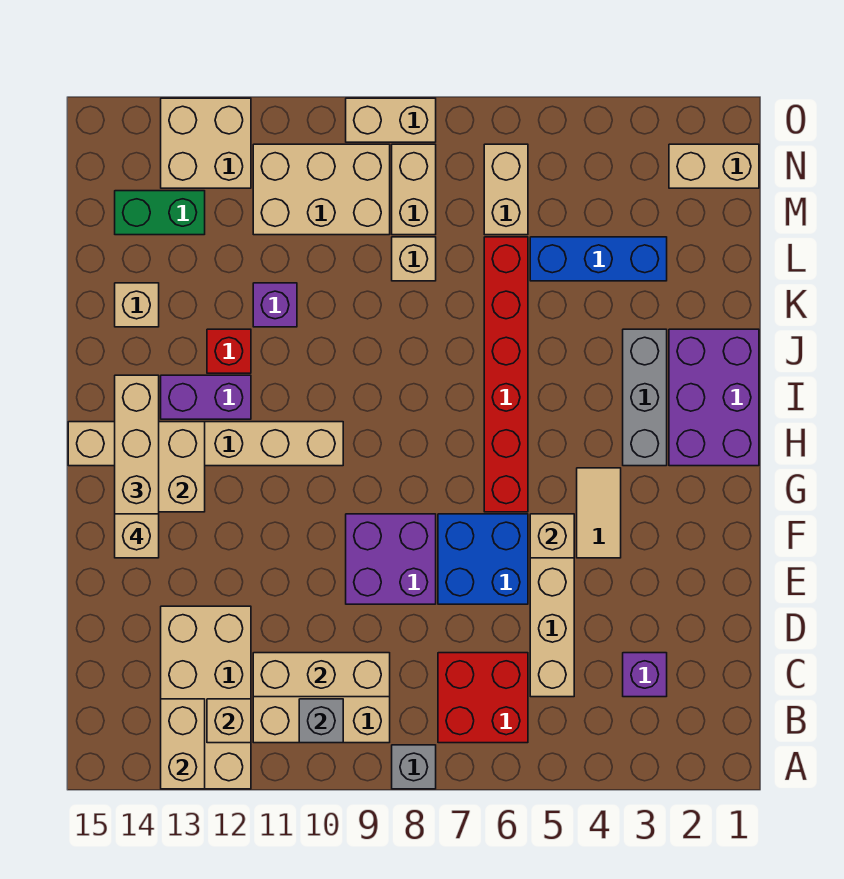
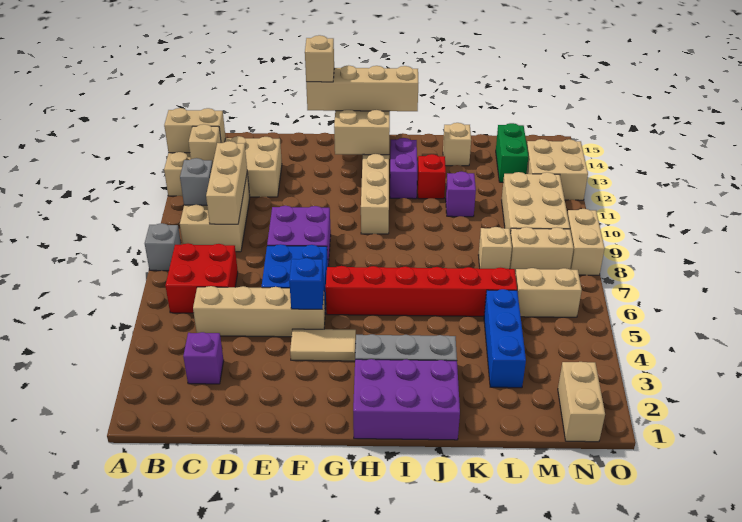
tan brick F5 level 2 -> blue brick F5 level 2

